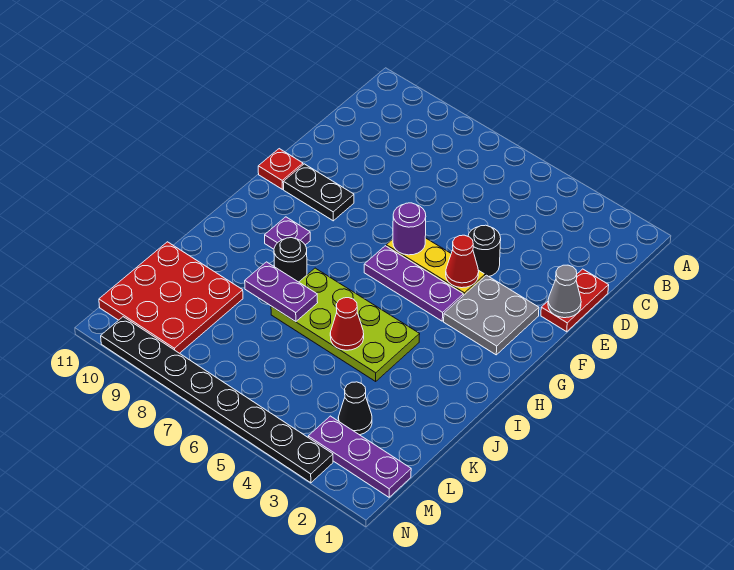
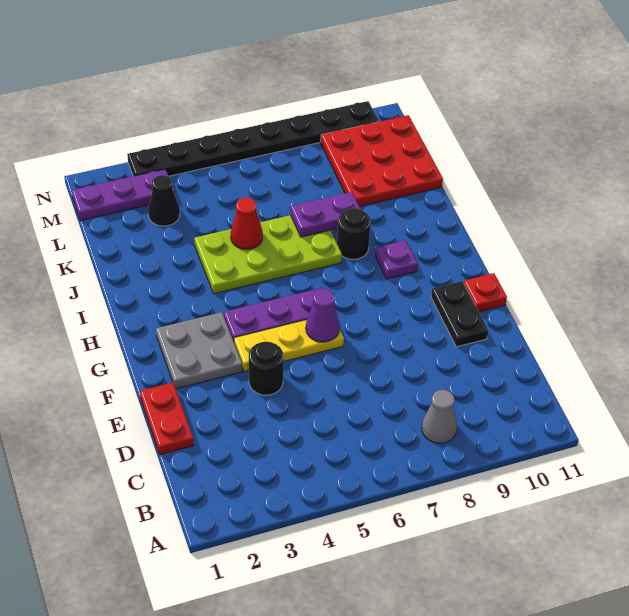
grey cone E1 level 2 -> grey cone B8 level 1
red cone F4 level 2 -> none
purple round brick F6 level 2 -> purple cone F6 level 2
black plate F9:F10 level 1 -> black plate E10:F10 level 1

